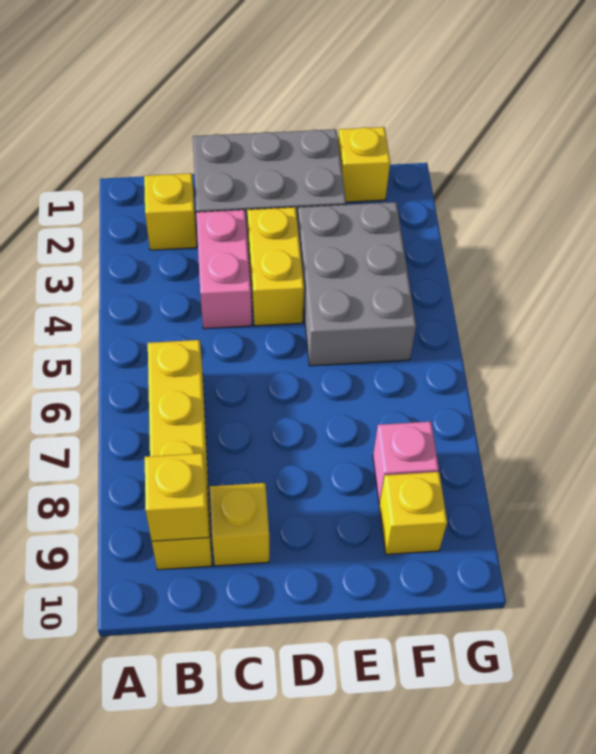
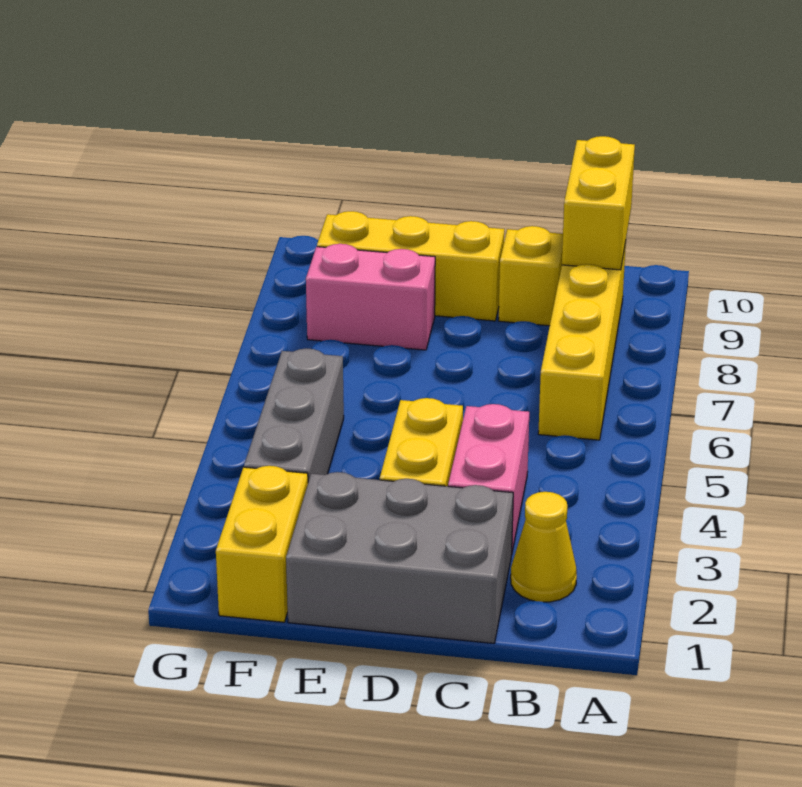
yellow brick B2 level 1 -> yellow cone B2 level 1
yellow brick B9 level 2 -> yellow brick B9:B10 level 2
grey brick E3:F5 level 1 -> grey brick F3:F5 level 1
yellow brick F1 level 1 -> yellow brick F1:F2 level 1
pink brick F8 level 1 -> pink brick E8:F8 level 1
yellow brick F9 level 1 -> yellow brick D9:F9 level 1

